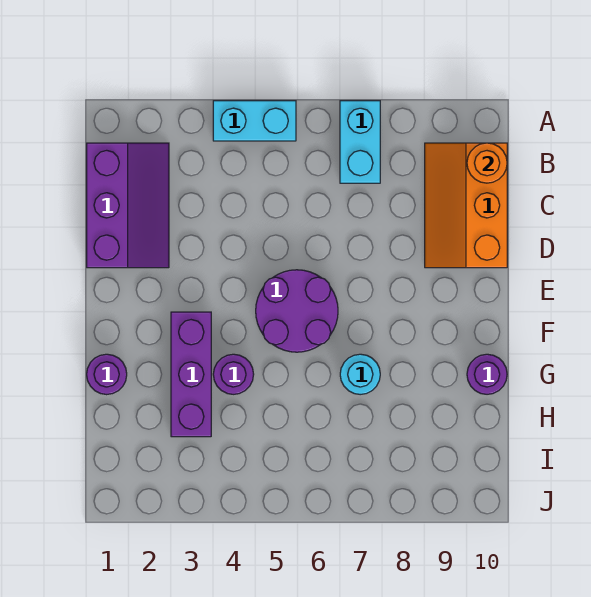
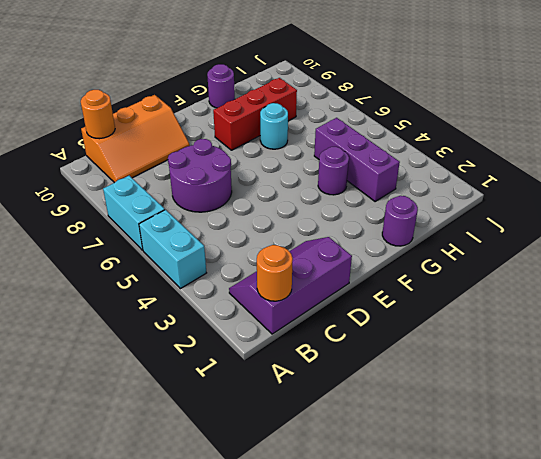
cyan brick A7:B7 level 1 -> cyan brick A6:A7 level 1
none -> orange round brick B1 level 2
purple round brick E5:F6 level 1 -> purple round brick C6:D7 level 1
purple brick F3:H3 level 1 -> purple brick H3:H5 level 1
none -> red brick F8:H8 level 1

